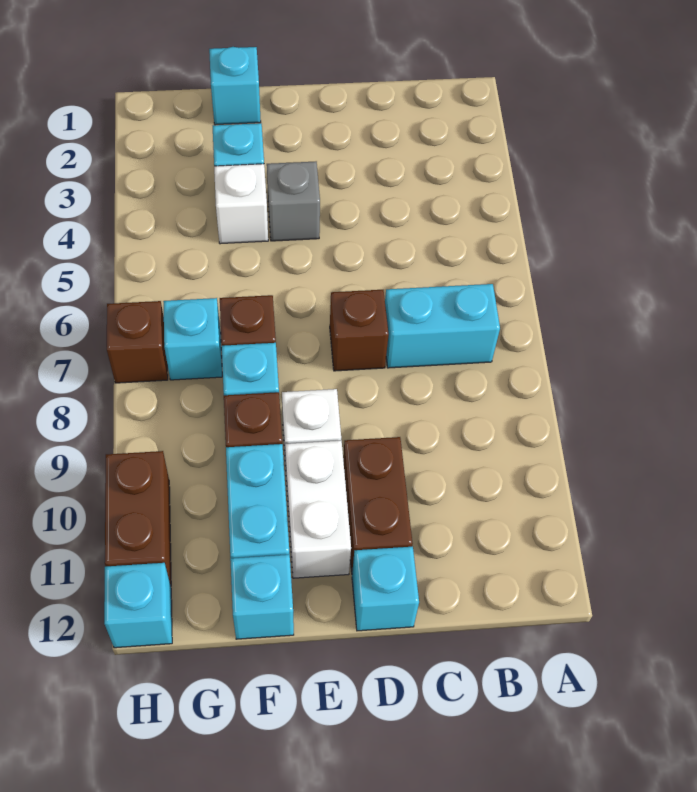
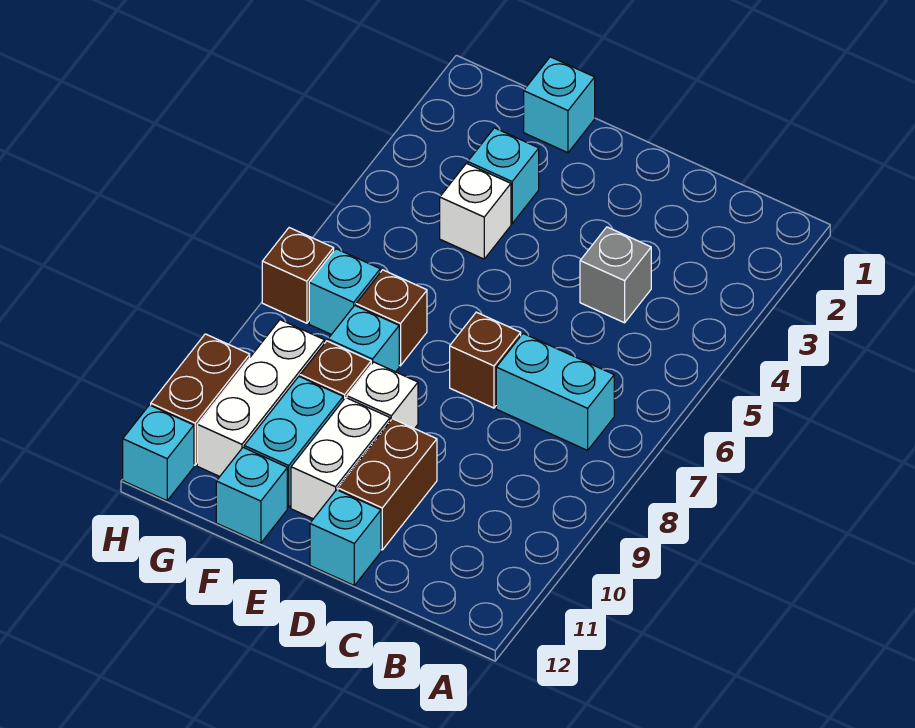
grey brick E4 level 1 -> grey brick C4 level 1
none -> white brick G9:G11 level 1

